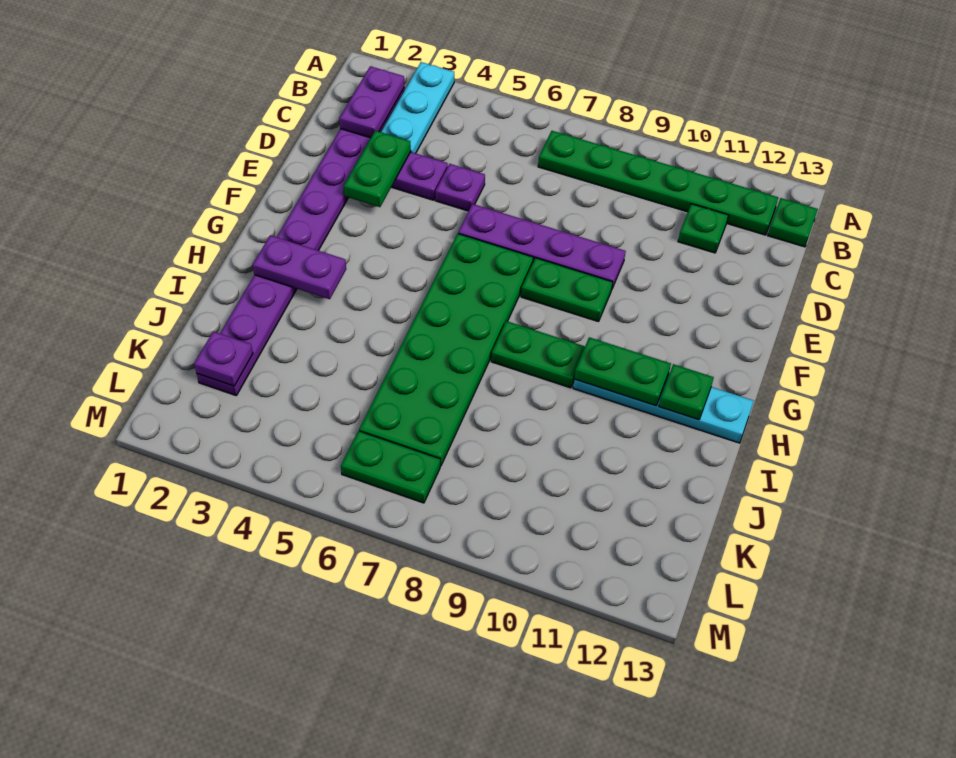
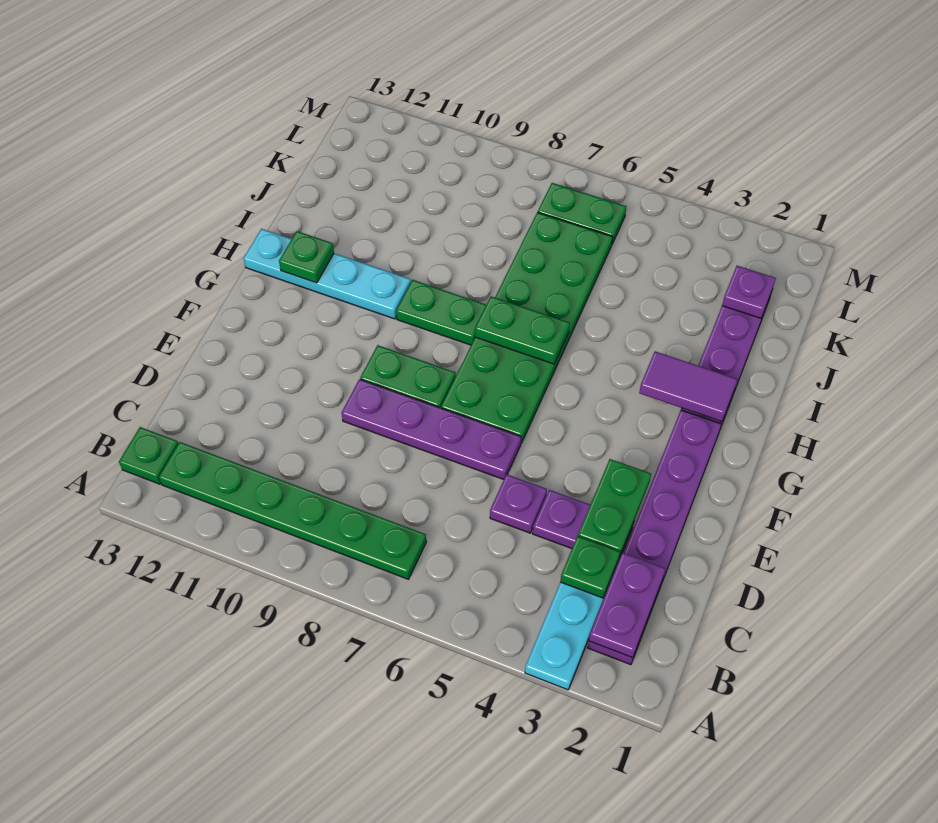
green plate C11 level 1 -> green plate C3 level 2
purple plate H2:H3 level 2 -> purple tile H2:H3 level 2
green plate H10:H11 level 2 -> green plate H6:H7 level 2

